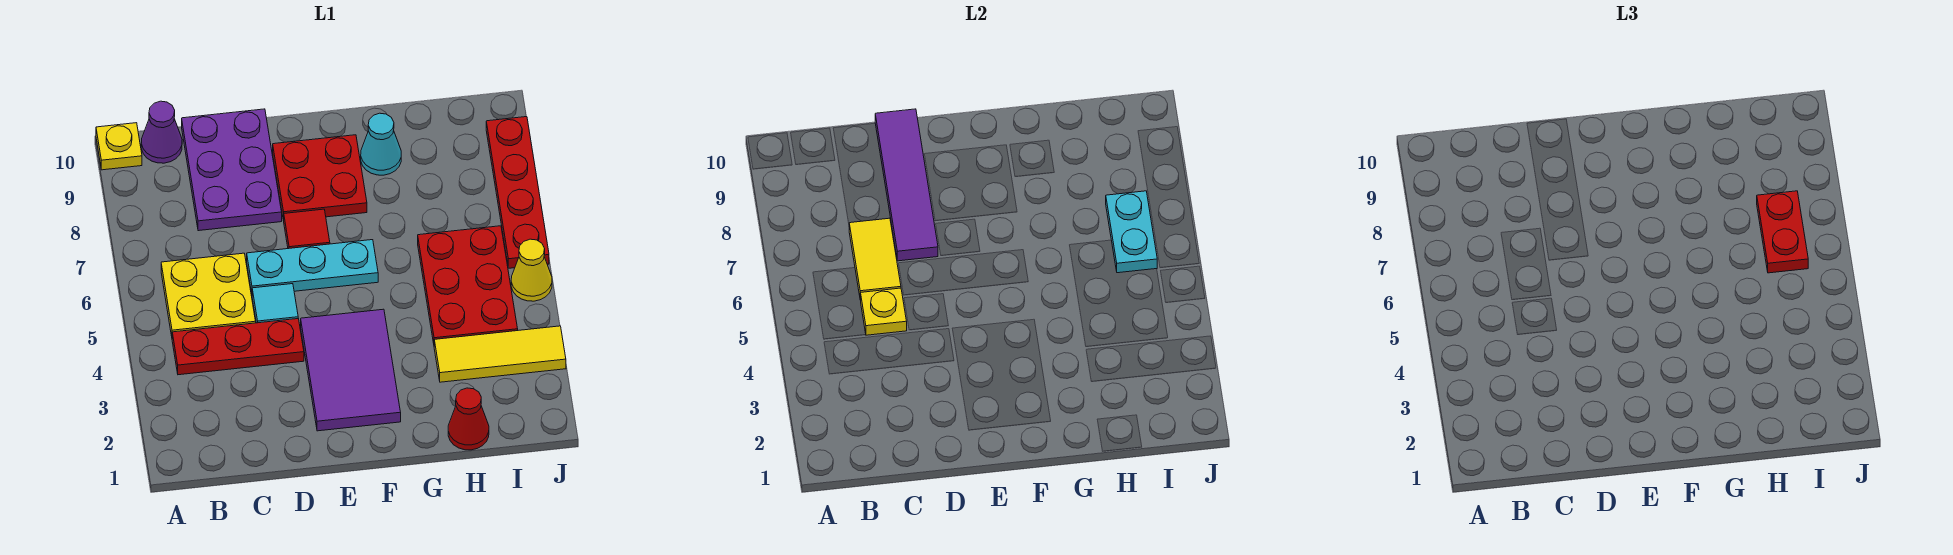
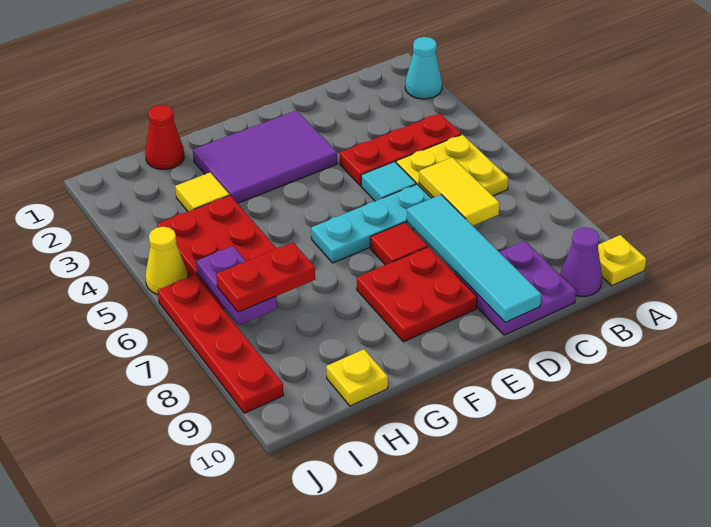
yellow plate C5 level 2 -> yellow plate H10 level 1
purple plate C8:D10 level 1 -> purple plate C9:D10 level 1
purple tile D7:D10 level 2 -> cyan tile D7:D10 level 2
purple tile E2:F4 level 1 -> purple tile E2:G3 level 1
cyan cone G9 level 1 -> cyan cone A2 level 1
yellow tile H3:J3 level 1 -> yellow tile H3 level 1
cyan plate I6:I7 level 2 -> purple plate I6:I7 level 2
red plate I6:I7 level 3 -> red plate H7:I7 level 3

